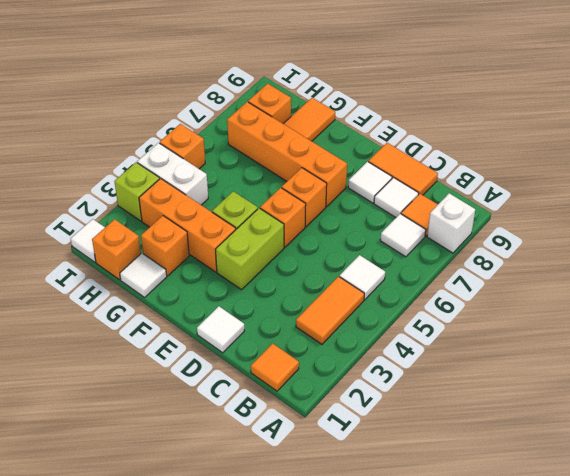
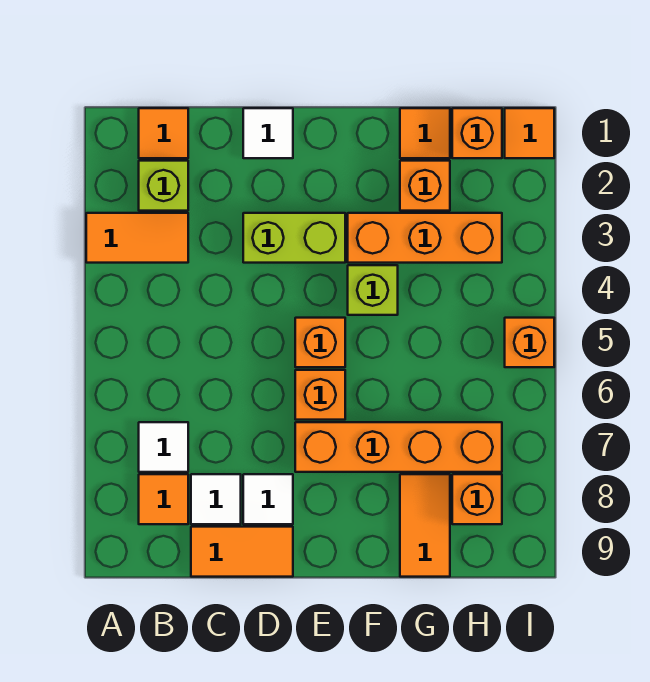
white brick A8 level 1 -> none
orange tile B3:B4 level 1 -> orange tile A3:B3 level 1
white tile B5 level 1 -> none
lime brick E3:E4 level 1 -> lime brick D3:E3 level 1
white tile G1 level 1 -> orange tile G1 level 1
white brick H4:I4 level 1 -> none
white tile I1 level 1 -> orange tile I1 level 1
lime brick I3 level 1 -> lime brick B2 level 1

